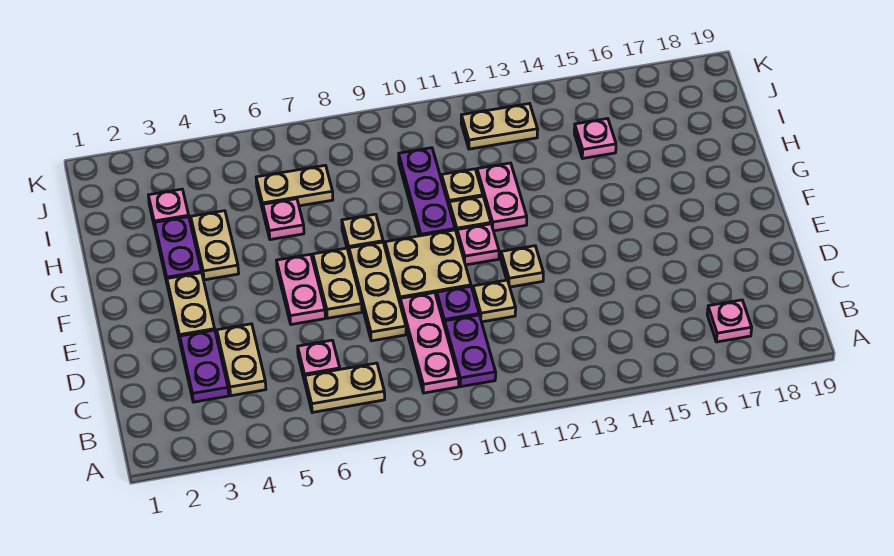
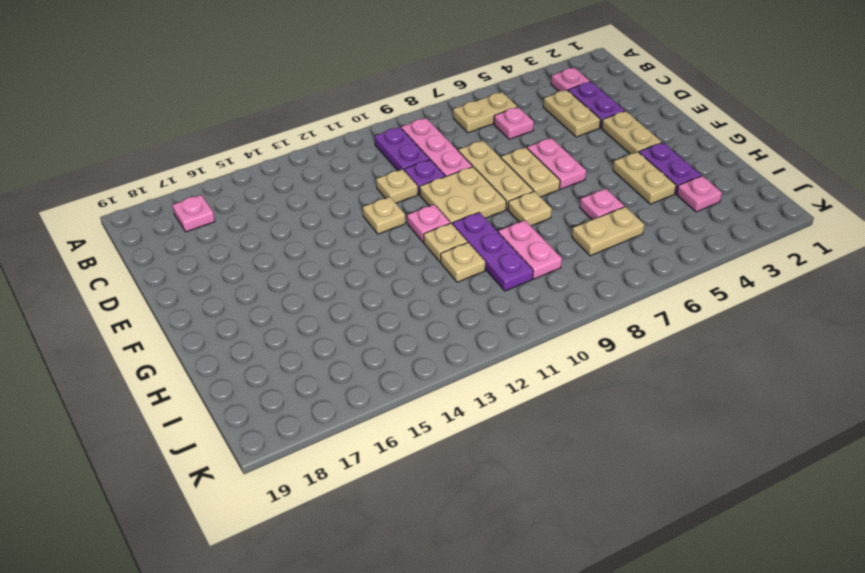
pink plate G12:H12 level 1 -> pink plate H9:I9 level 1
pink plate I15 level 1 -> pink plate B3 level 1
tan plate J12:J13 level 1 -> none

